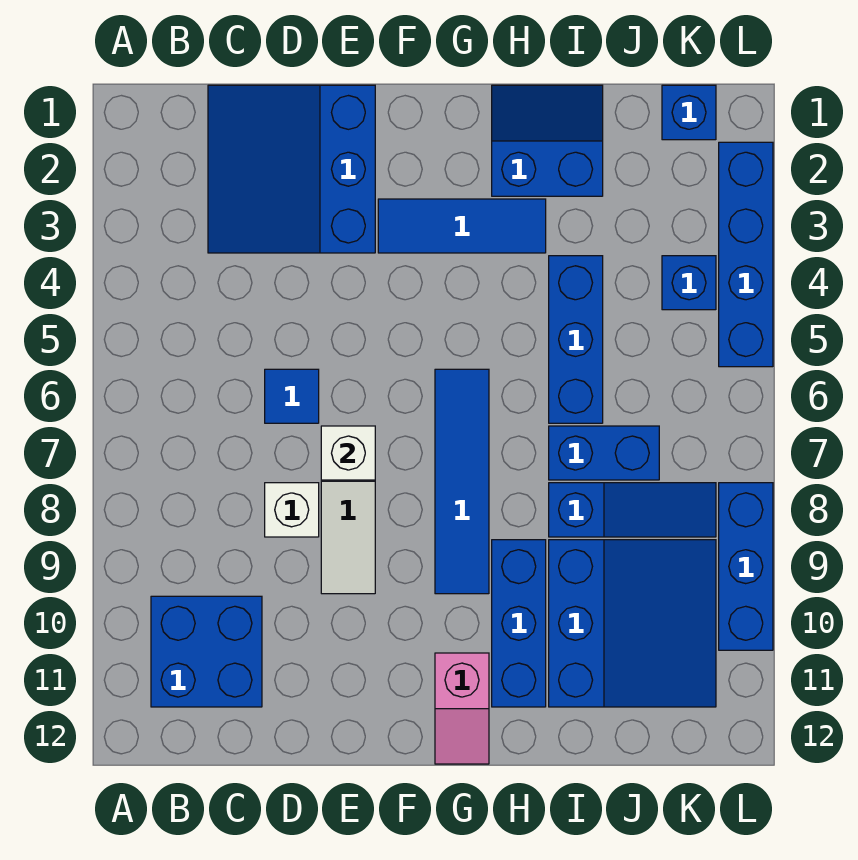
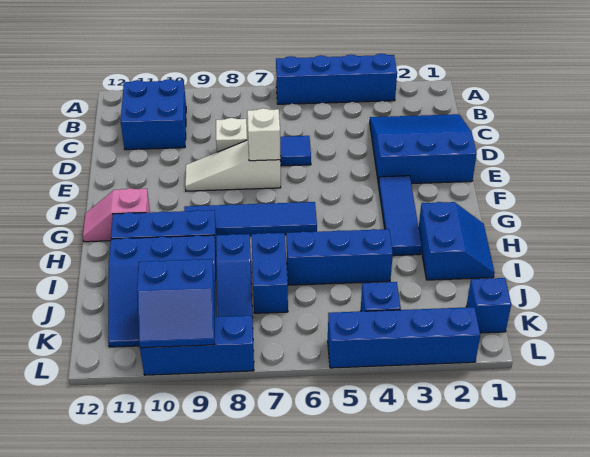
none -> blue brick A3:A6 level 1
none -> blue slope K9:L10 level 2 top K

